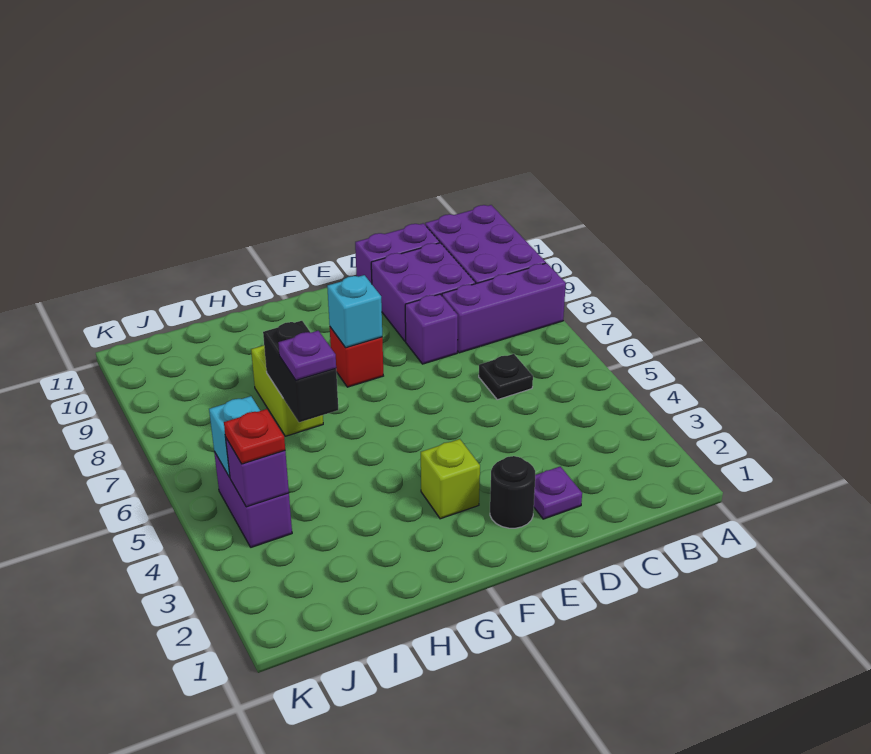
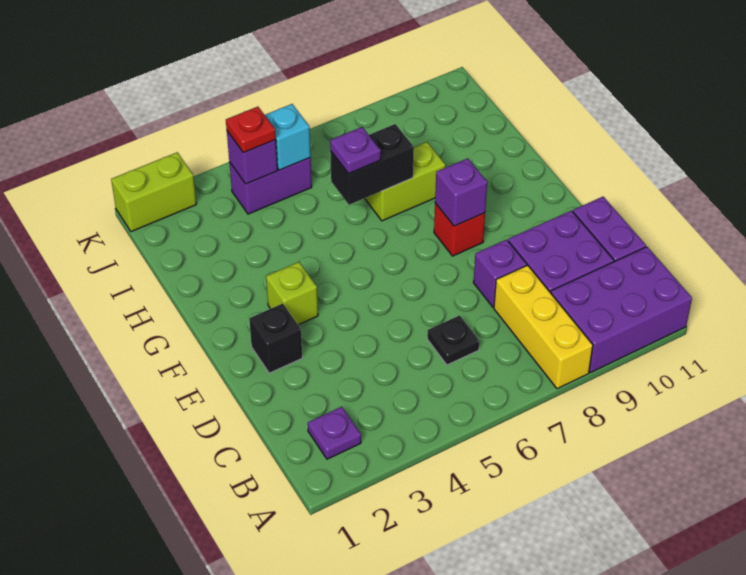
purple brick A8:C8 level 1 -> yellow brick A8:C8 level 1
purple plate D2 level 1 -> purple plate B2 level 1
black round brick E2 level 1 -> black brick E2 level 1
cyan brick F8 level 2 -> purple brick F8 level 2
none -> lime brick K1:K2 level 1

